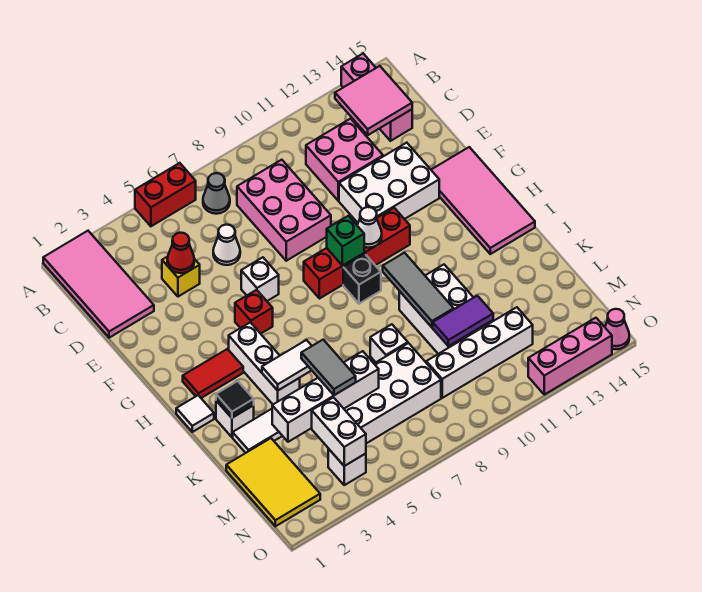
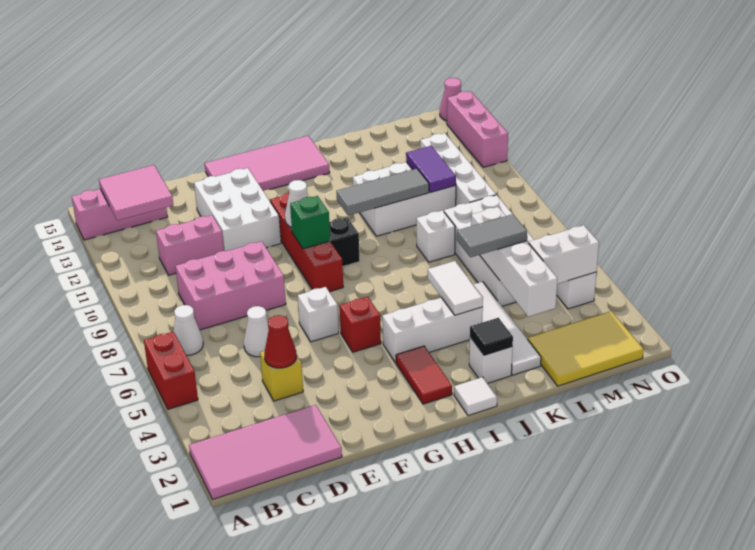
grey cone B7 level 1 -> white cone B7 level 1
pink brick C11:D12 level 1 -> pink brick C11:D11 level 1

